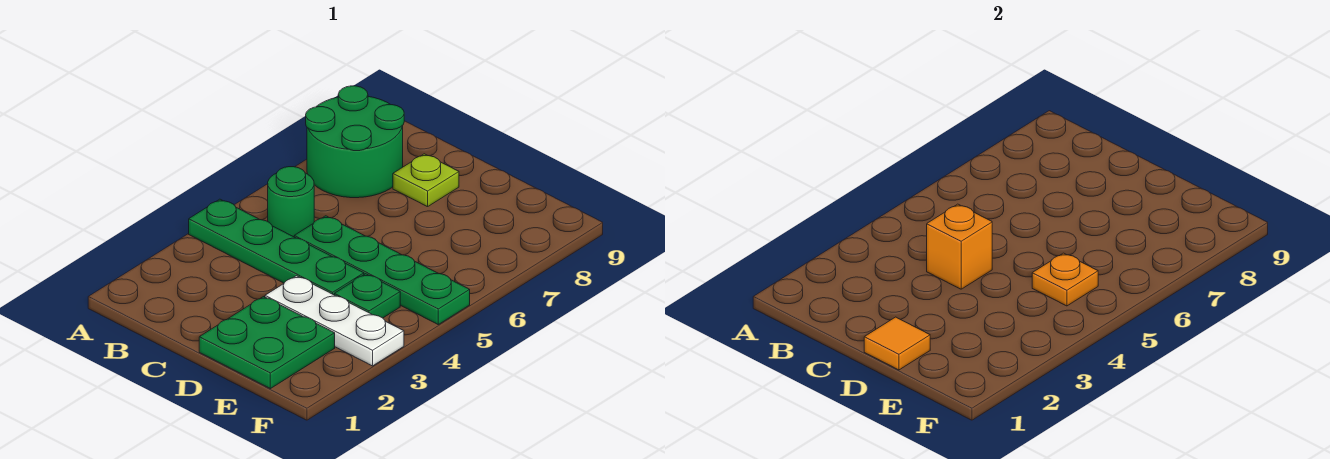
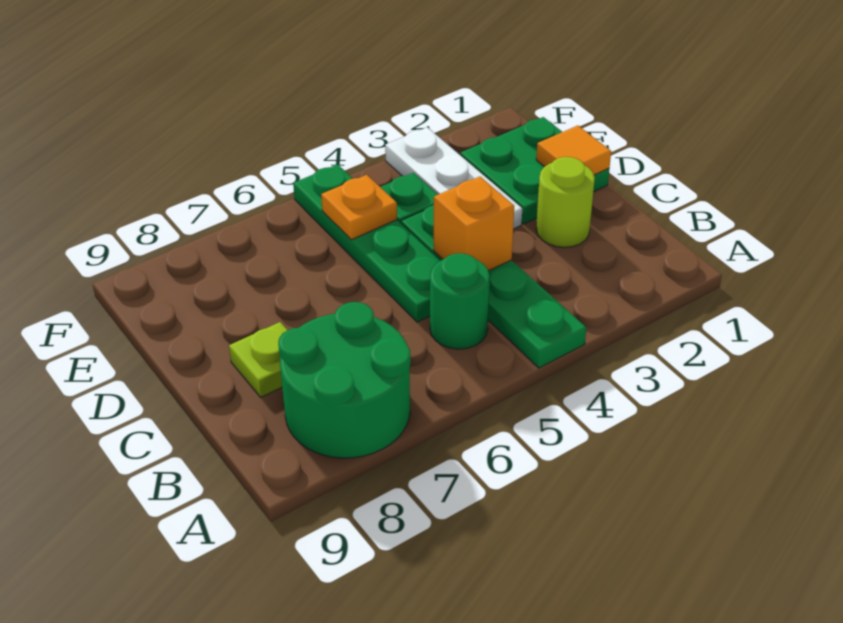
none -> lime round brick C2 level 1

